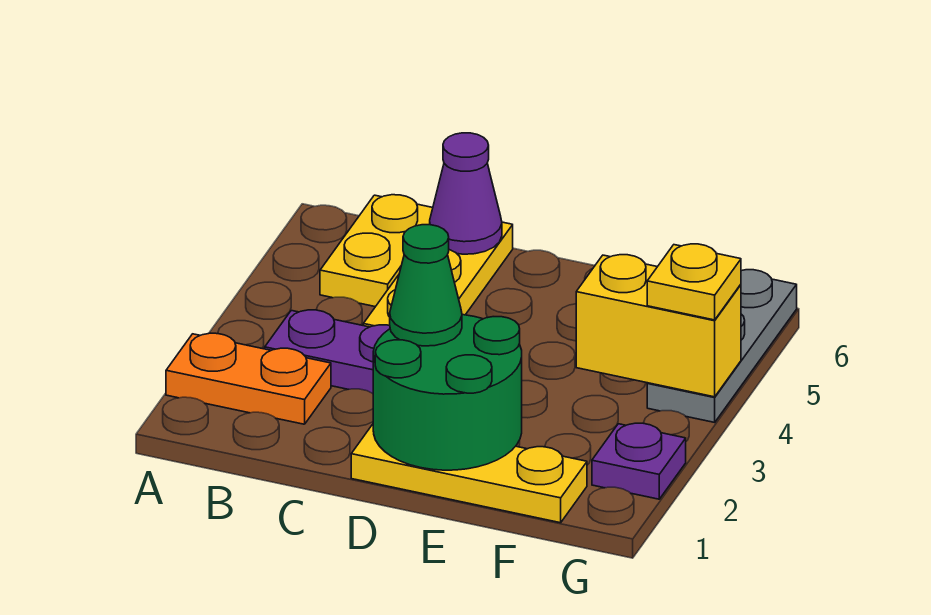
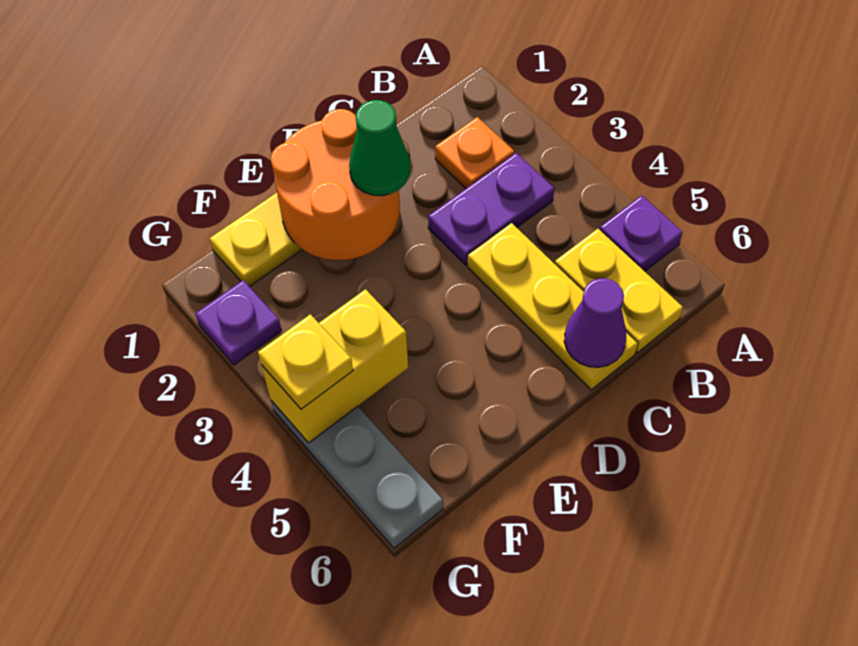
orange plate A2:B2 level 1 -> orange plate B2 level 1
none -> purple plate A5 level 1
green round brick D1:E2 level 2 -> orange round brick D1:E2 level 2

